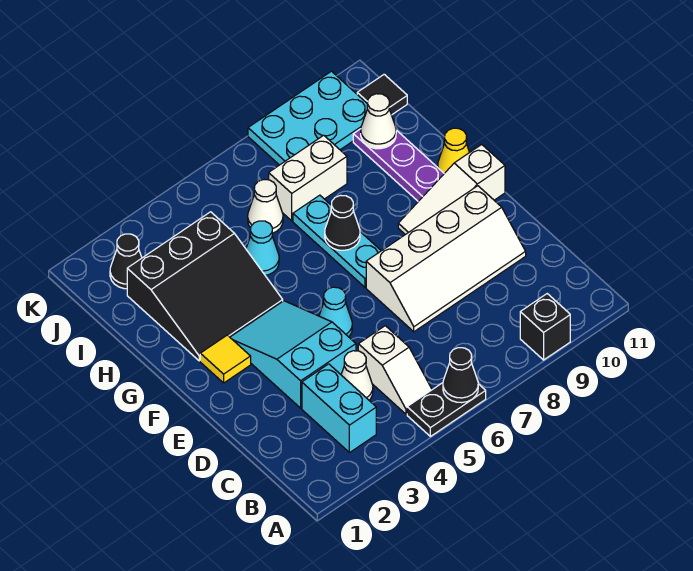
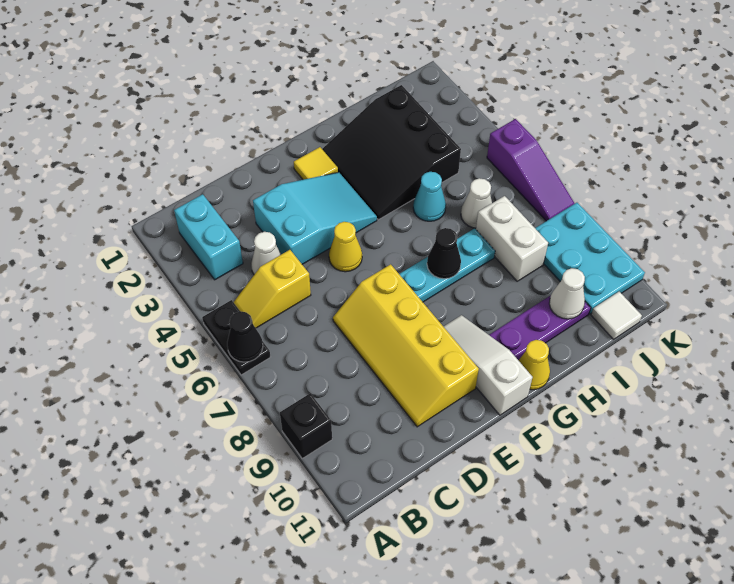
cyan brick B3:C3 level 1 -> cyan brick B2:B3 level 1
white slope B5:C5 level 1 top C -> yellow slope B5:C5 level 1 top C
white slope D7:E10 level 1 top E -> yellow slope D7:E10 level 1 top E
cyan cone E5 level 1 -> yellow cone E5 level 1
black cone J2 level 1 -> none
black tile J11 level 1 -> white tile J11 level 1
none -> purple slope K5:K7 level 1 top 5

